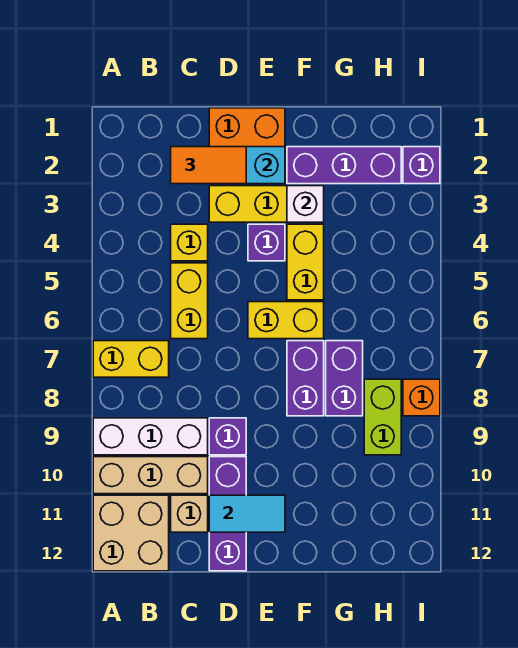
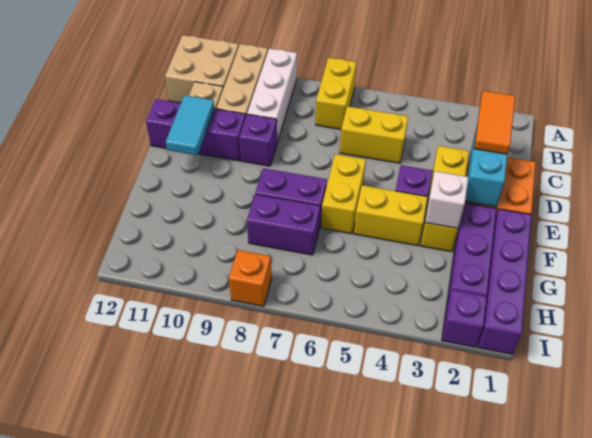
yellow brick C4 level 1 -> none
none -> purple brick F1:I1 level 1
lime brick H8:H9 level 1 -> none

